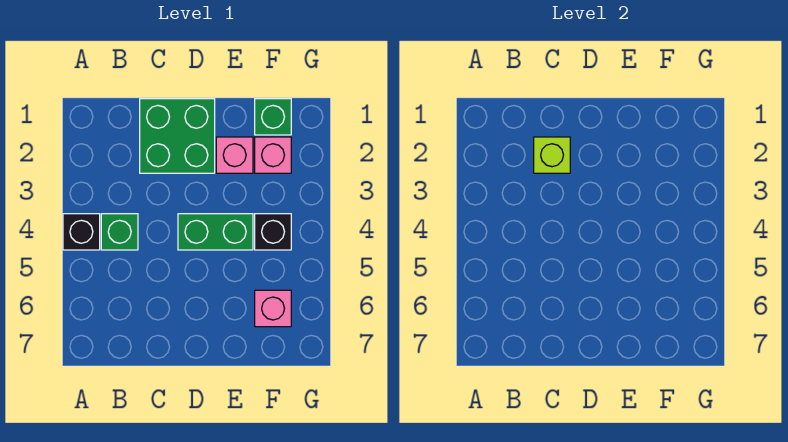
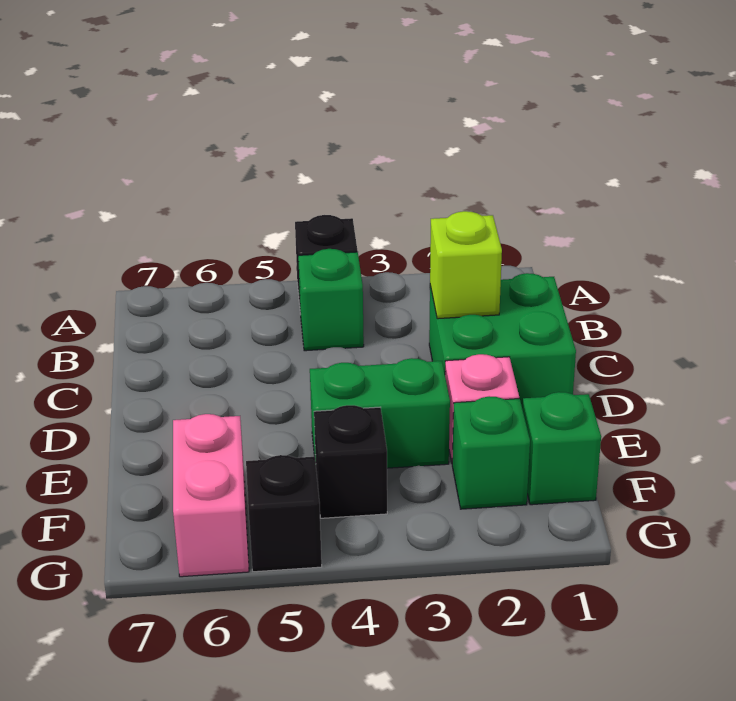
green brick D4:E4 level 1 -> green brick E3:E4 level 1
pink brick F2 level 1 -> green brick F2 level 1
pink brick F6 level 1 -> pink brick F6:G6 level 1
none -> black brick G5 level 1

